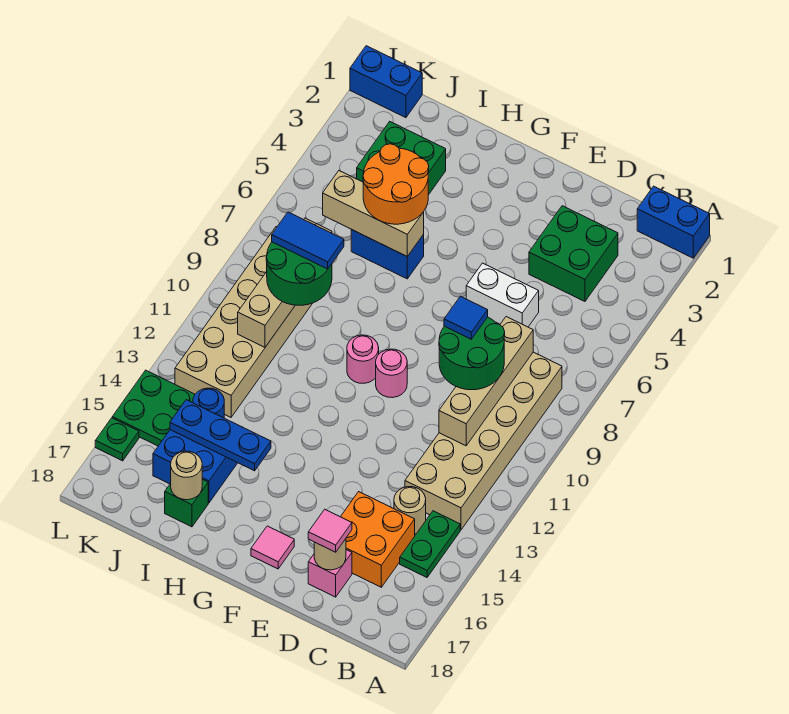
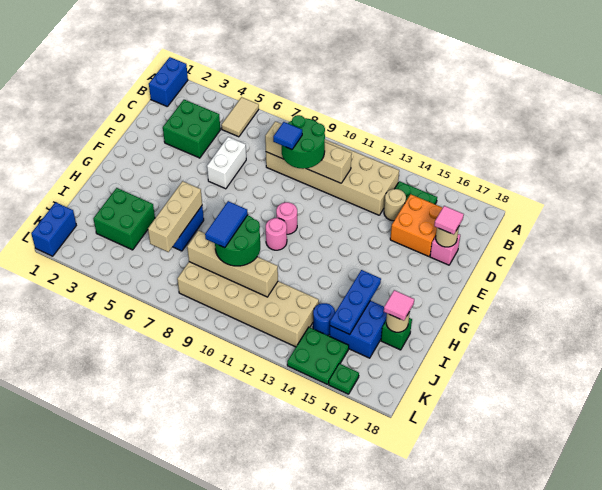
none -> tan tile A5:B5 level 1
pink tile F17 level 1 -> pink tile I17 level 3
orange round brick H5:I6 level 3 -> none

